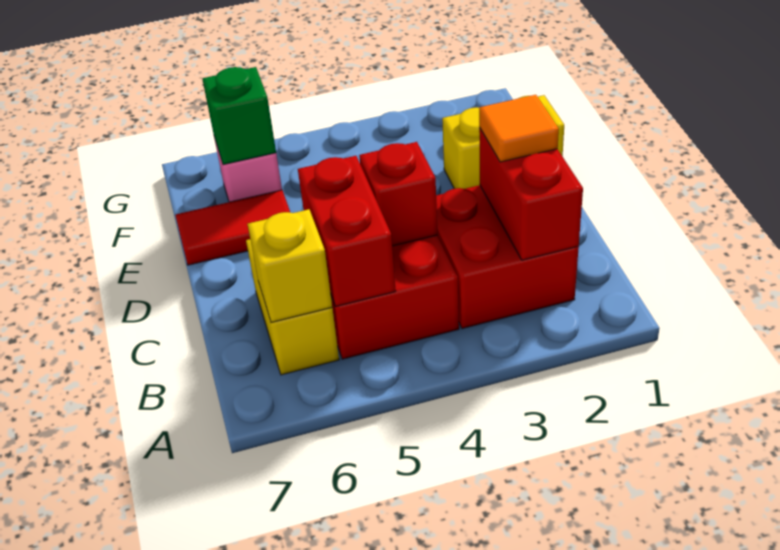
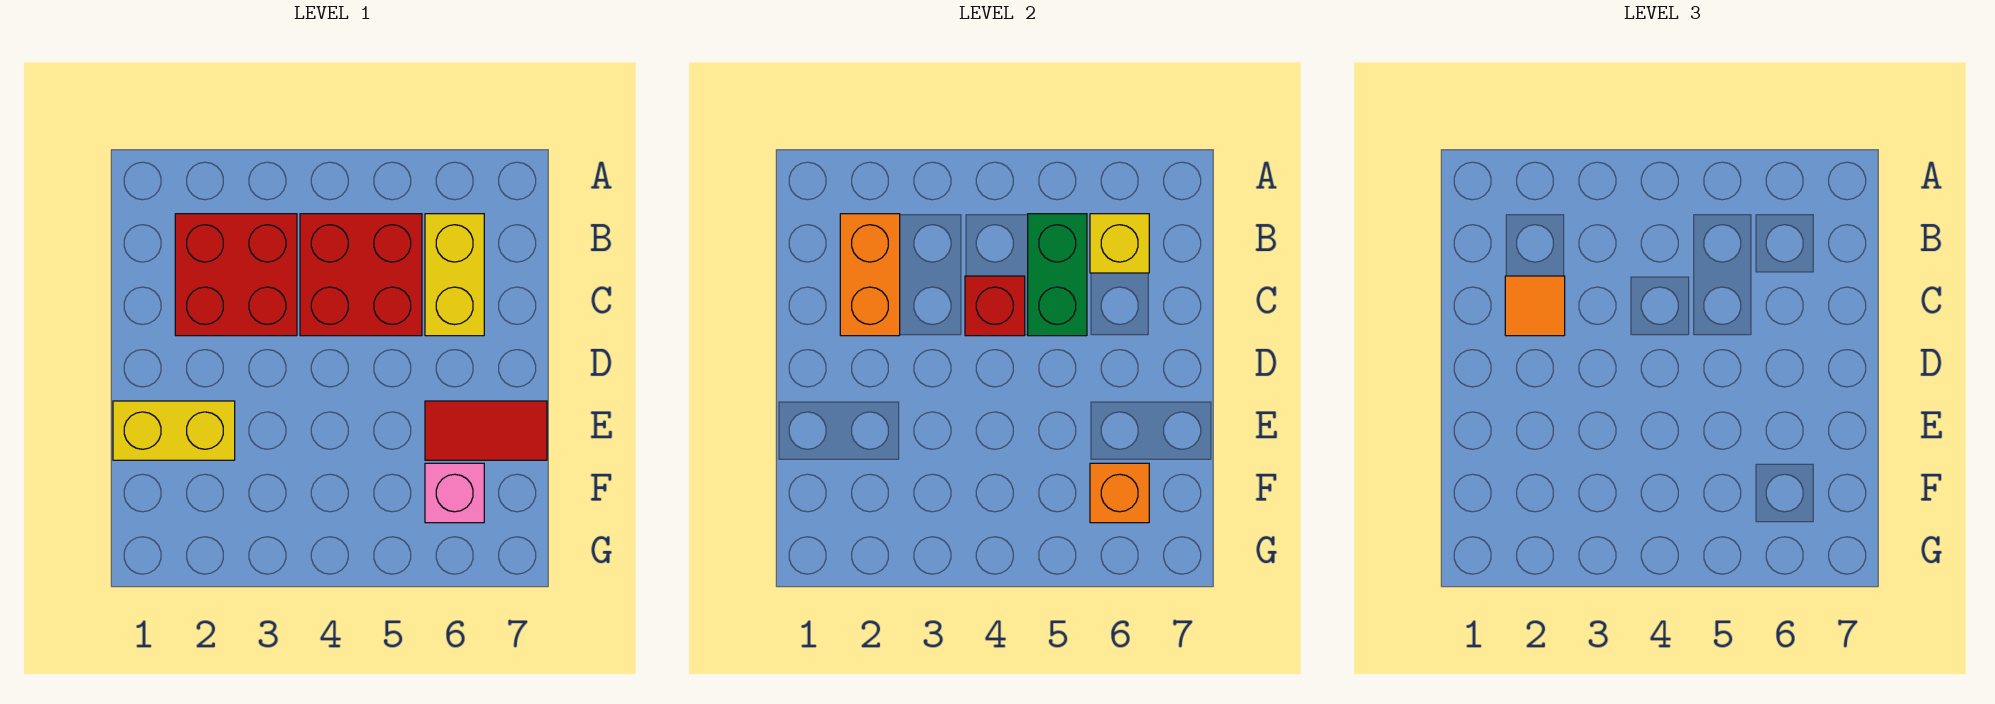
red brick B2:C2 level 2 -> orange brick B2:C2 level 2
red brick B5:C5 level 2 -> green brick B5:C5 level 2
green brick F6 level 2 -> orange brick F6 level 2

